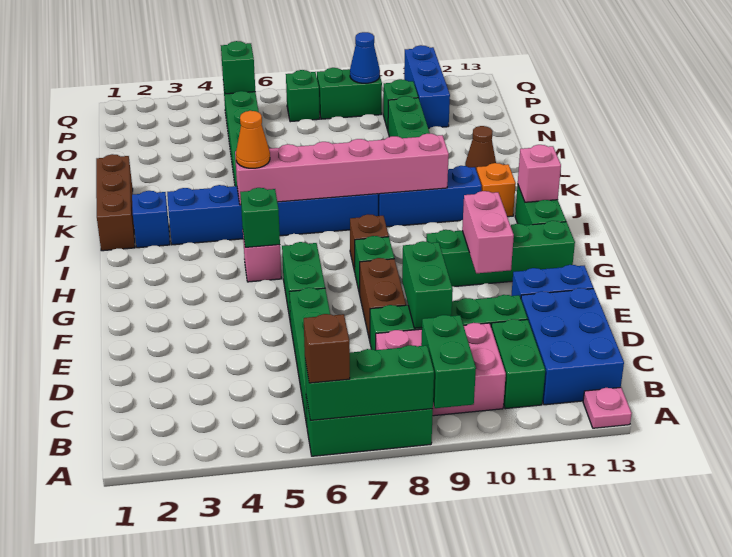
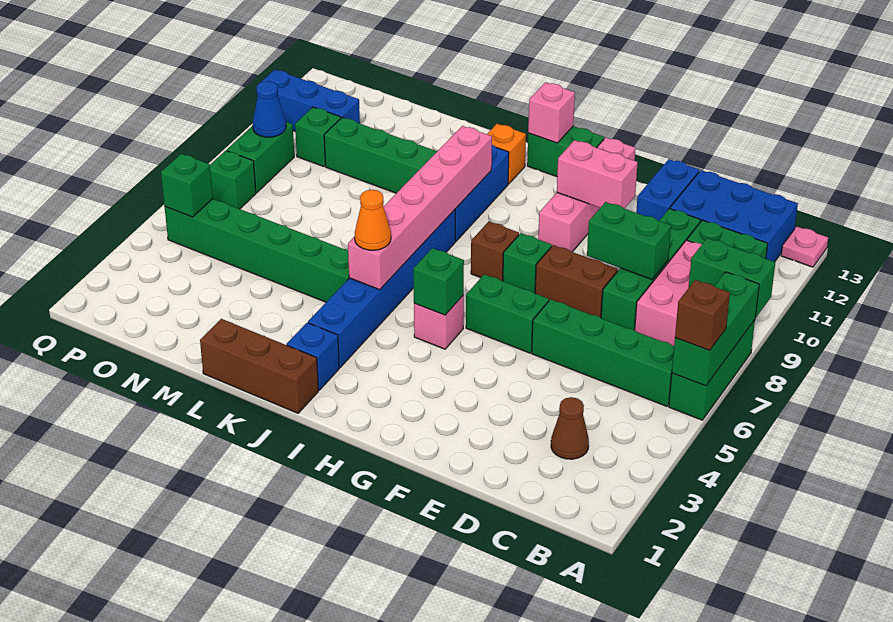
green brick G10:G13 level 1 -> pink brick G10:G13 level 1
brown cone L12 level 1 -> brown cone C3 level 1

